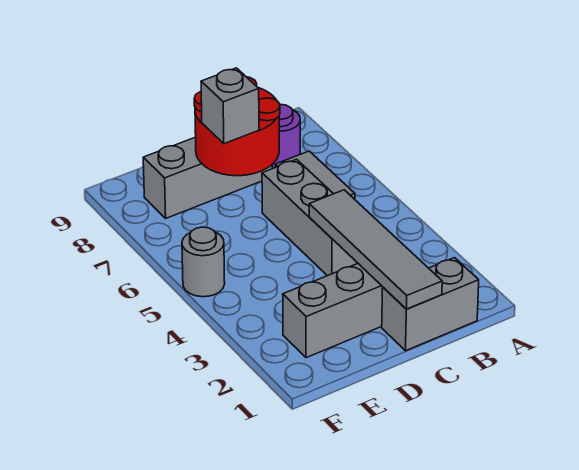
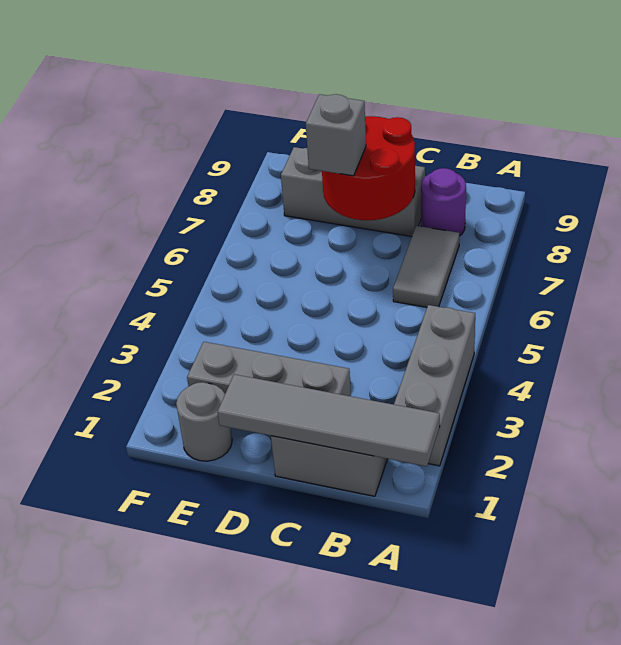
grey tile C1:C4 level 2 -> grey tile A1:D1 level 2
grey brick C4:C6 level 1 -> grey brick A2:A4 level 1
grey round brick F5 level 1 -> grey round brick E1 level 1

